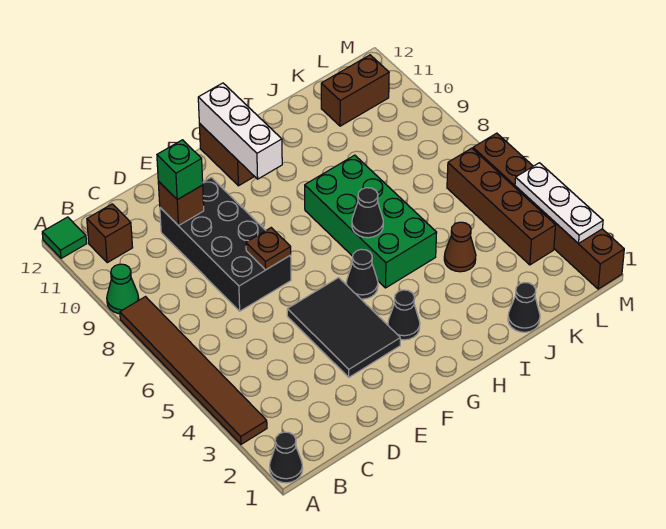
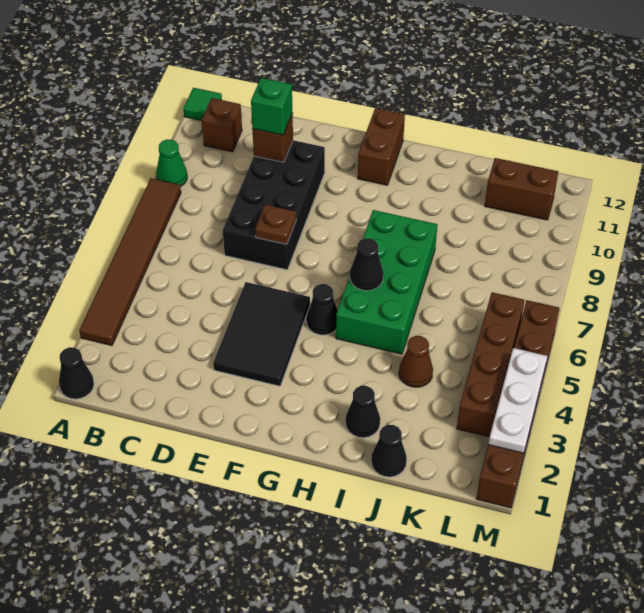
black cone G3 level 1 -> black cone I2 level 1
white brick G10:G12 level 2 -> none

